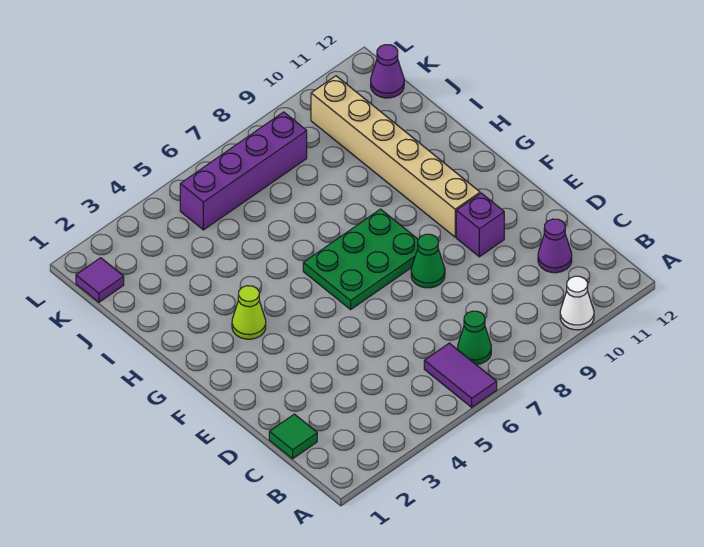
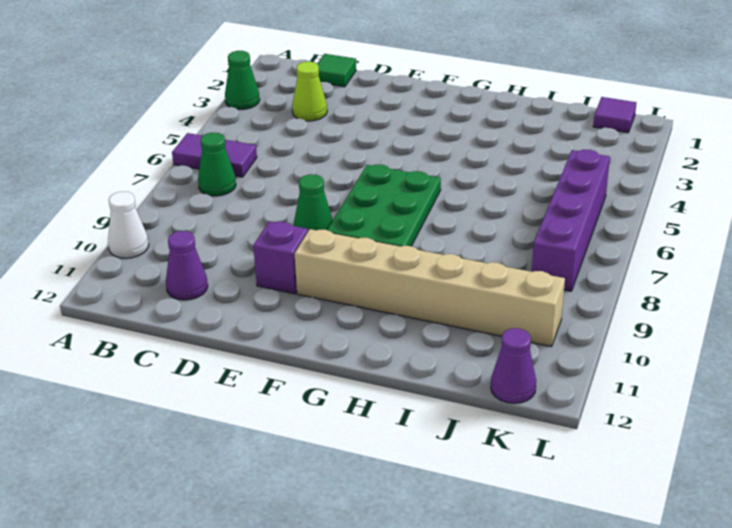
none -> green cone A3 level 1
lime cone G3 level 1 -> lime cone C3 level 1

